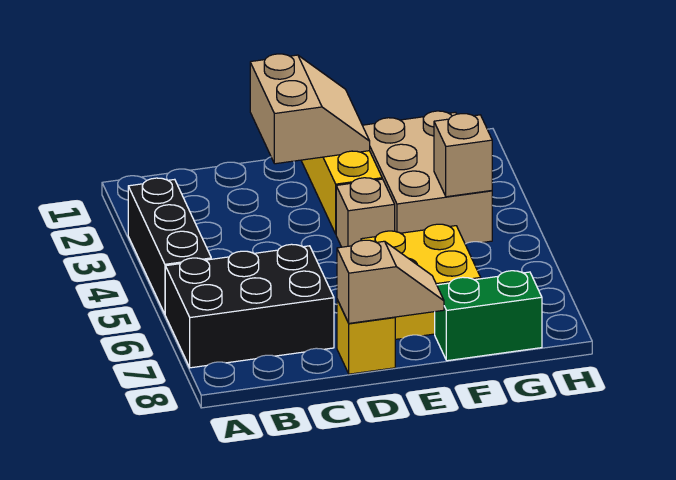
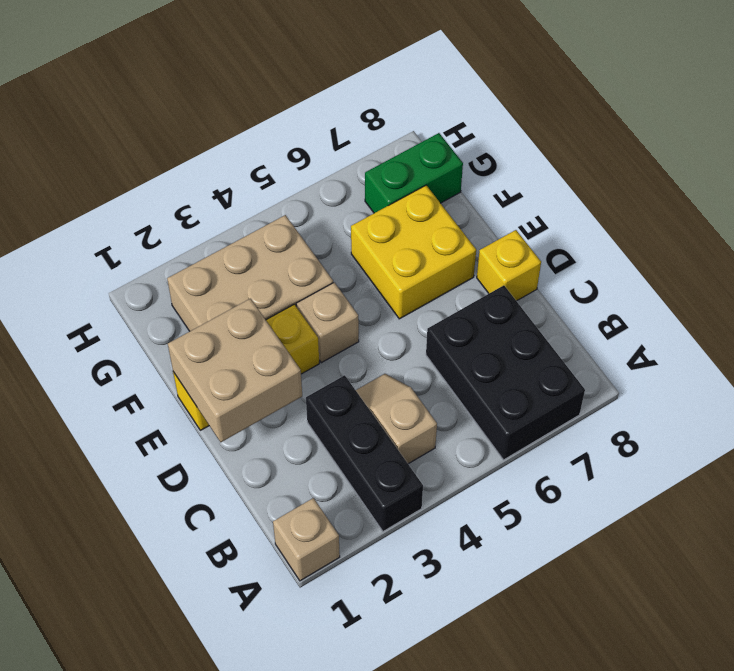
black brick A3:A5 level 1 -> black brick A3:C3 level 1
tan slope D1:E2 level 2 top D -> tan brick D1:E2 level 2
tan slope D8:E8 level 2 top D -> tan slope B4:C4 level 1 top B
green brick F8:G8 level 1 -> green brick G7:G8 level 1
tan brick G4 level 2 -> tan brick A1 level 1

